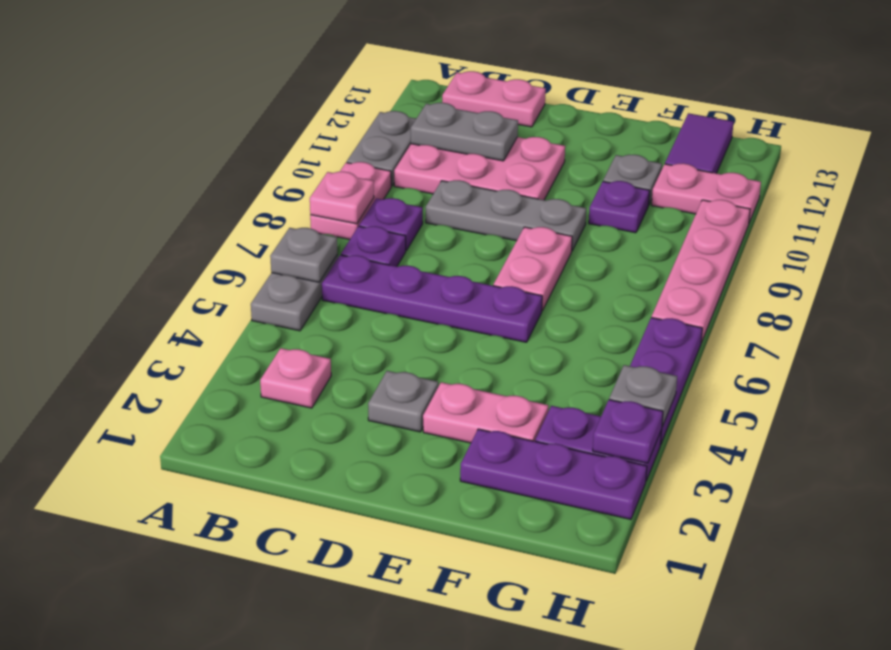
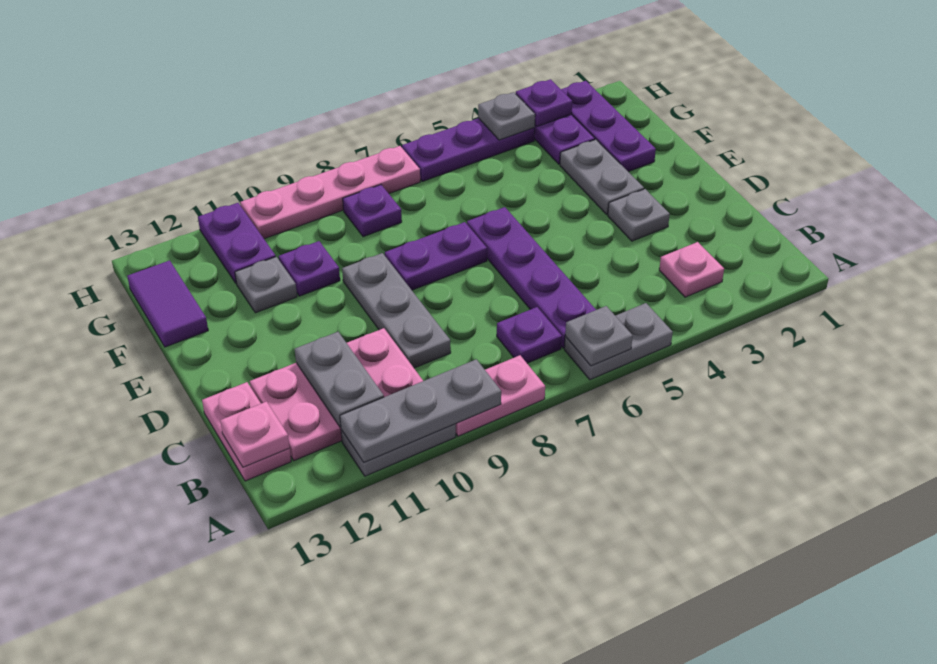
pink plate A8 level 2 -> pink plate B13 level 2
none -> grey plate A9:A11 level 2
purple plate B8 level 1 -> purple plate G8 level 1
pink plate B10:D11 level 1 -> pink plate B10:C12 level 1
pink plate E3:F3 level 1 -> grey plate E3:F3 level 1
pink plate E7:E8 level 1 -> purple plate E7:E8 level 1
pink plate G11:H11 level 1 -> purple plate G11:H11 level 1
purple tile G12:G13 level 1 -> purple tile F13:G13 level 1

